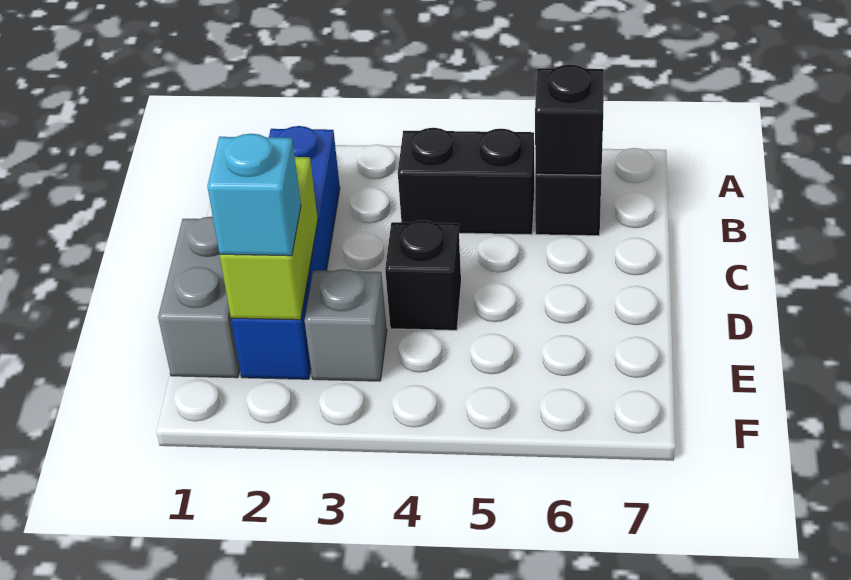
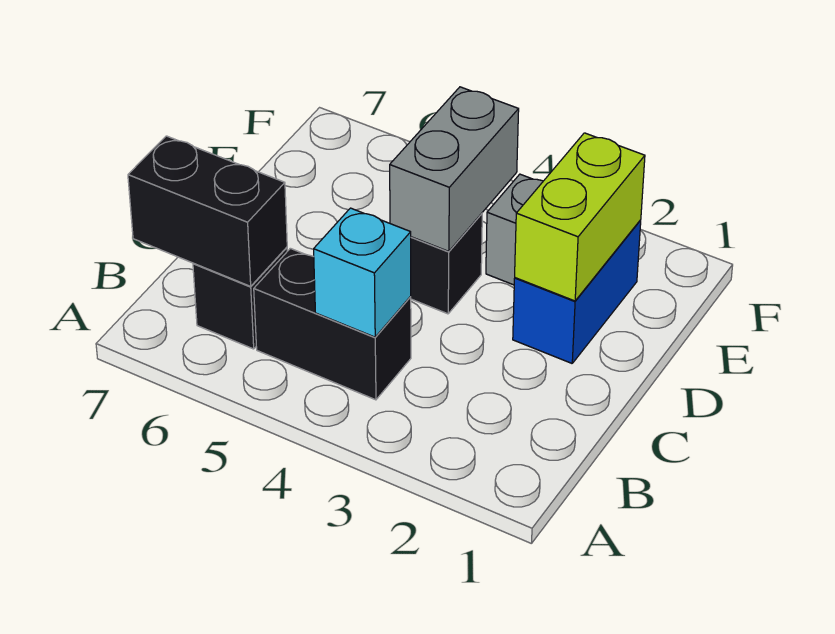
blue brick B2:E2 level 1 -> blue brick D2:E2 level 1
black brick B6 level 2 -> black brick B6:B7 level 2
grey brick D1:E1 level 1 -> grey brick D4:E4 level 2
cyan brick E2 level 3 -> cyan brick B4 level 2

